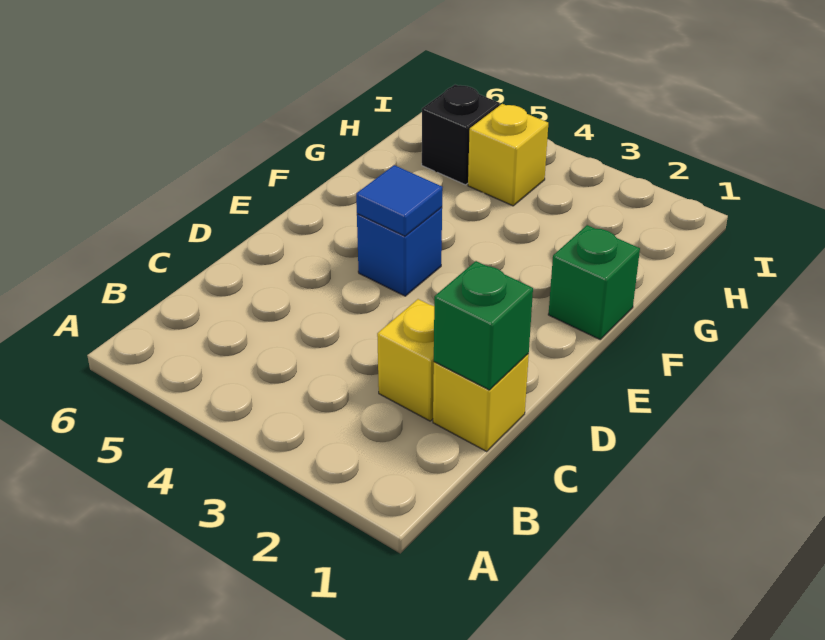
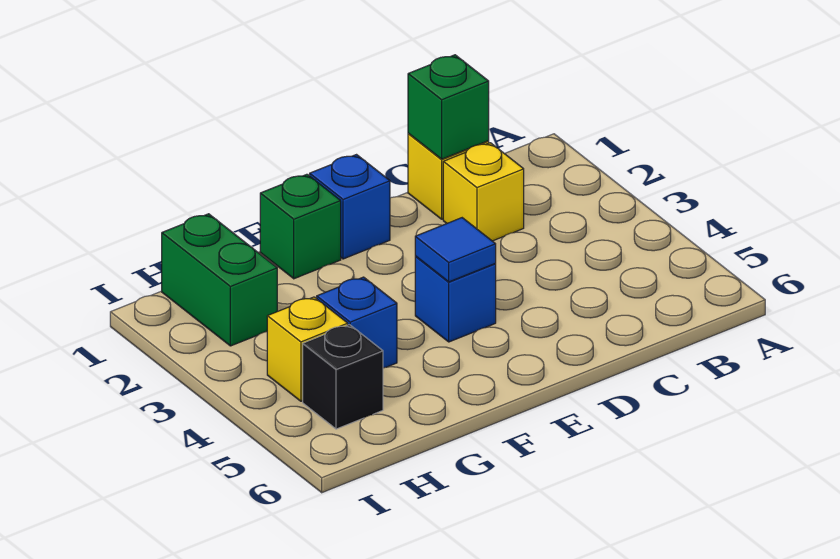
none -> blue brick E1 level 1
none -> blue brick G4 level 1
none -> green brick H1:H2 level 1

